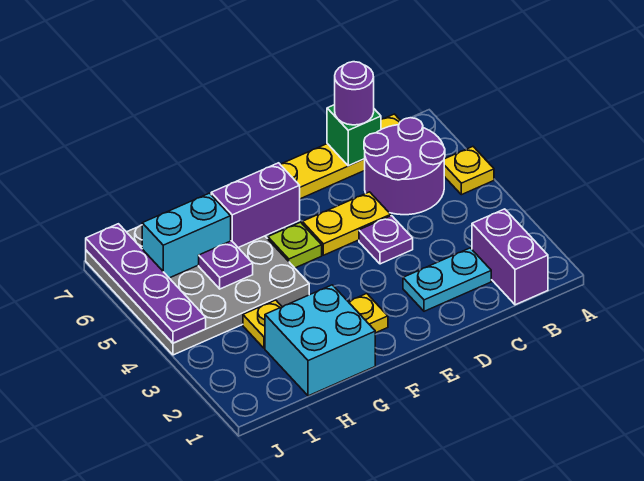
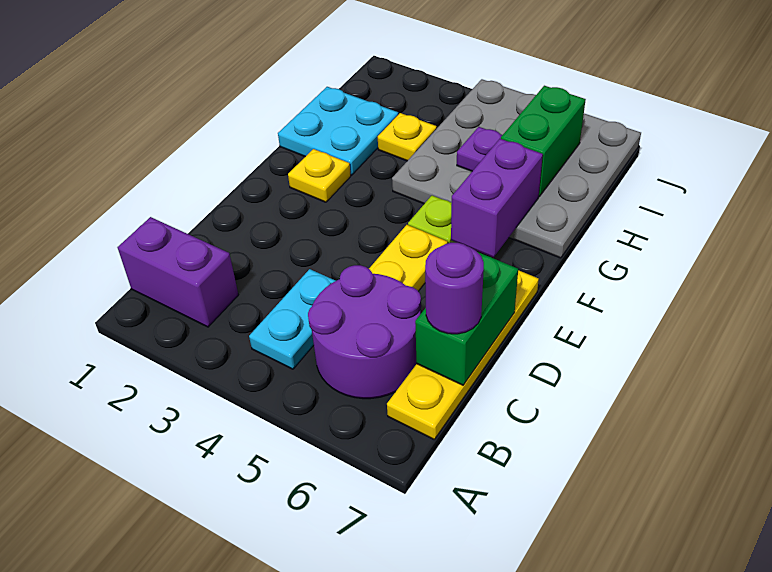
yellow plate A5 level 1 -> none
cyan plate C2:D2 level 1 -> cyan plate B4:C4 level 1
green brick C7 level 2 -> green brick C7:D7 level 2
purple plate D4 level 1 -> none
cyan brick G1:H2 level 1 -> cyan plate G1:H2 level 1
cyan brick H6:I6 level 2 -> green brick H6:I6 level 2
purple plate J4:J7 level 2 -> none

